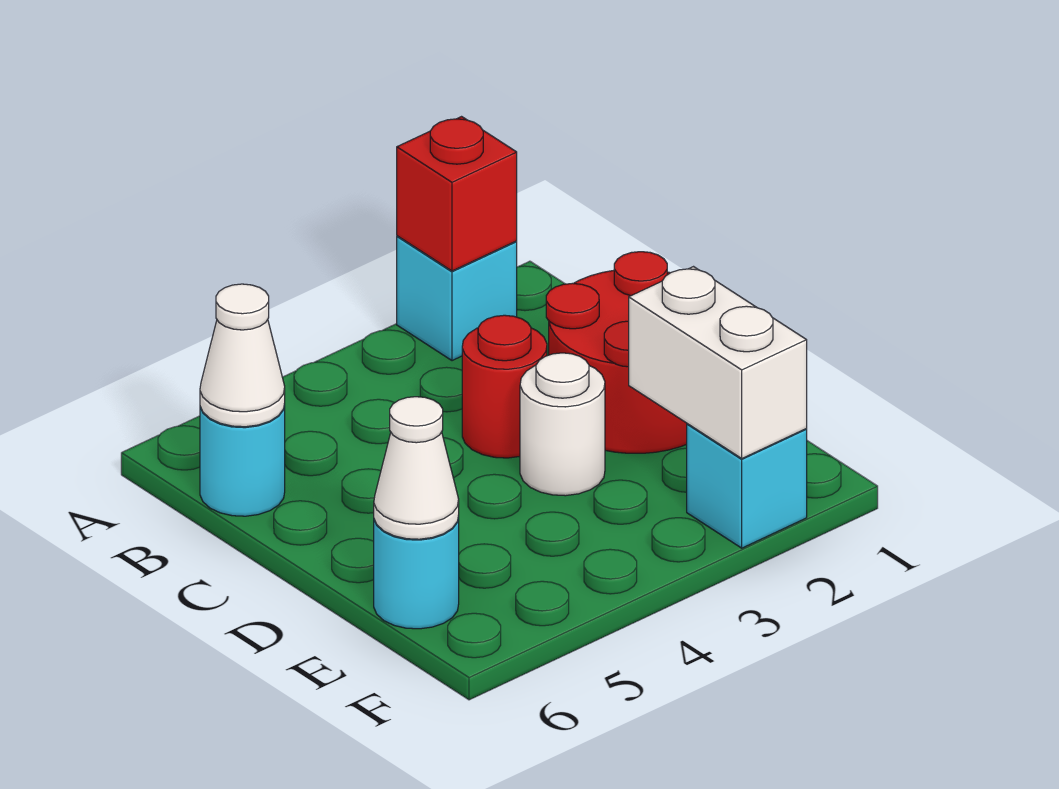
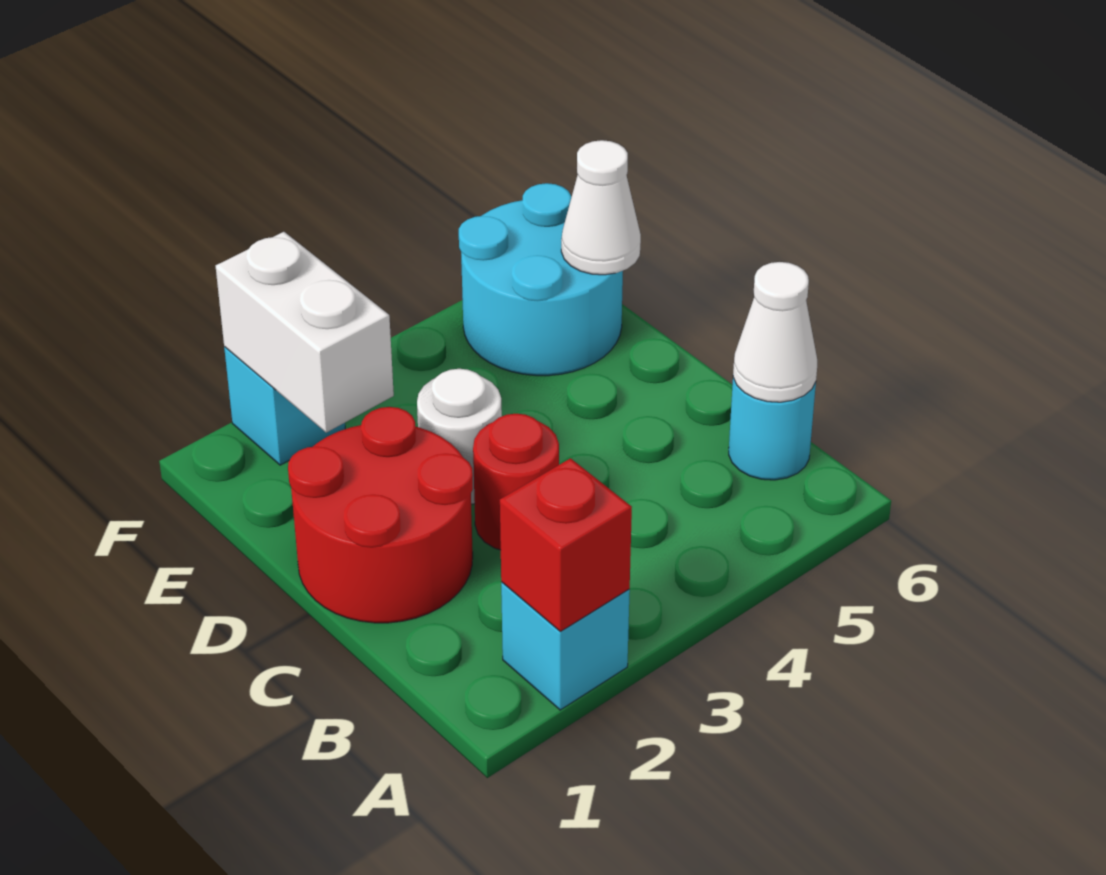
cyan round brick E6 level 1 -> cyan round brick E5:F6 level 1

